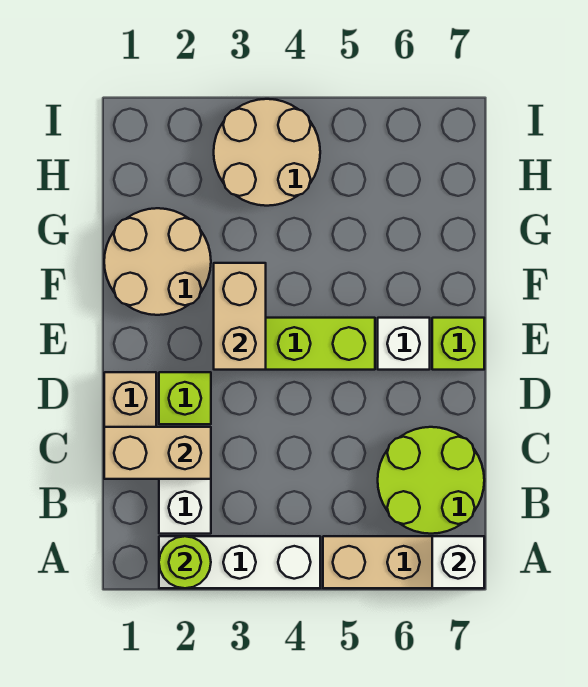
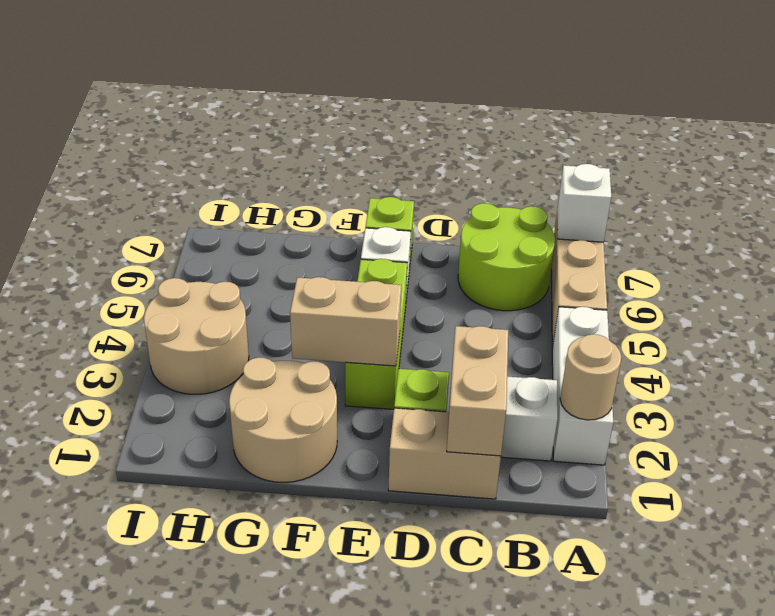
lime round brick A2 level 2 -> tan round brick A2 level 2

